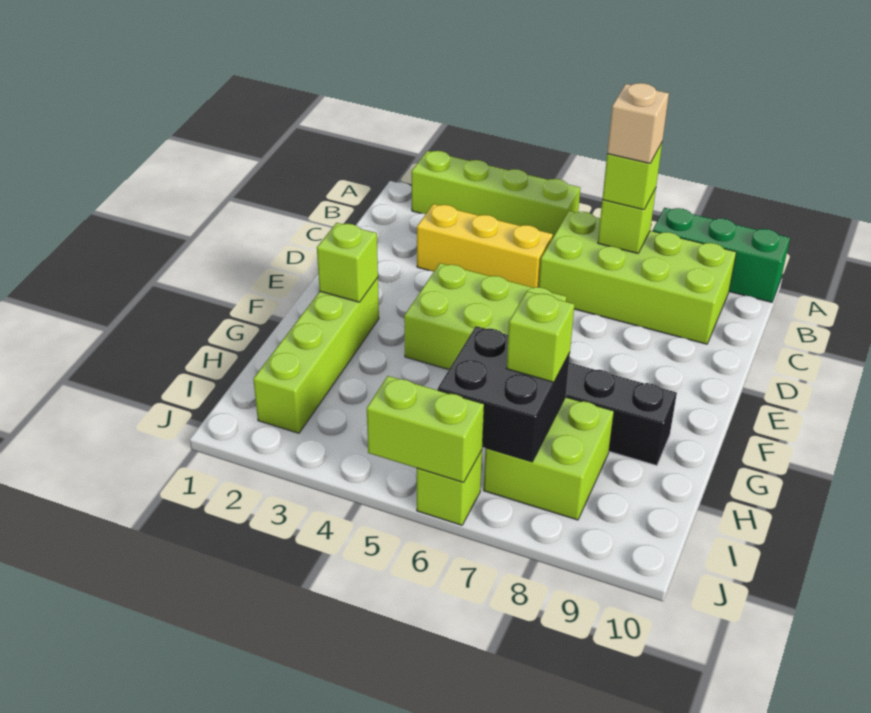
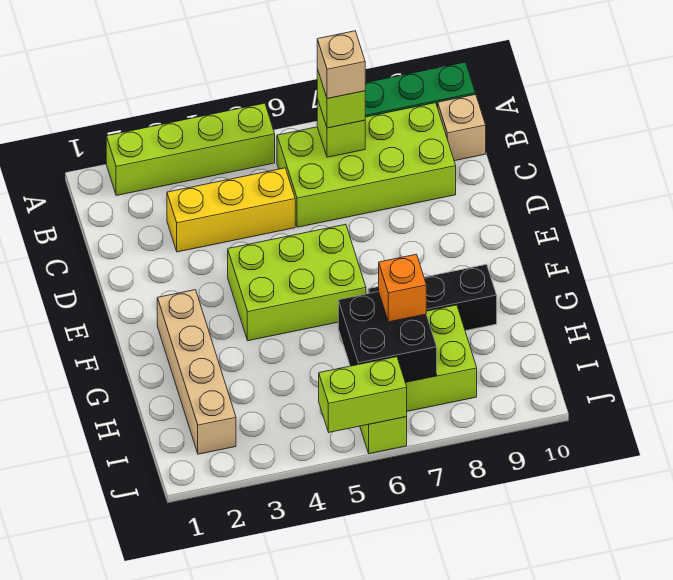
none -> tan brick B10 level 1
lime brick F2:I2 level 1 -> tan brick F2:I2 level 1
lime brick F2 level 2 -> none
lime brick H7 level 3 -> orange brick H7 level 3

